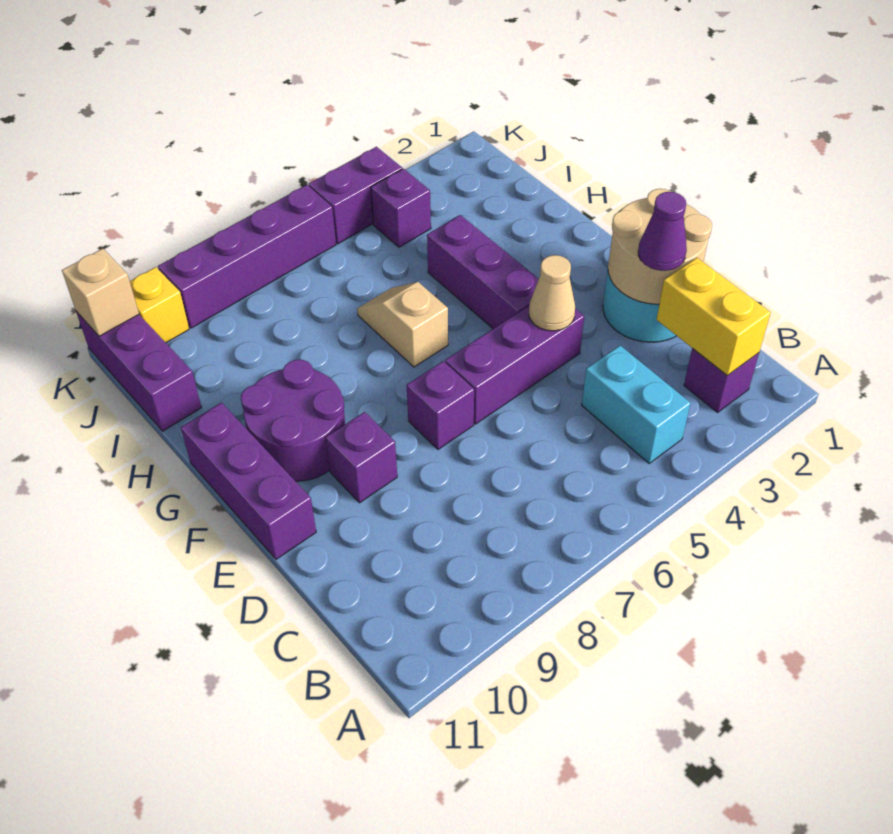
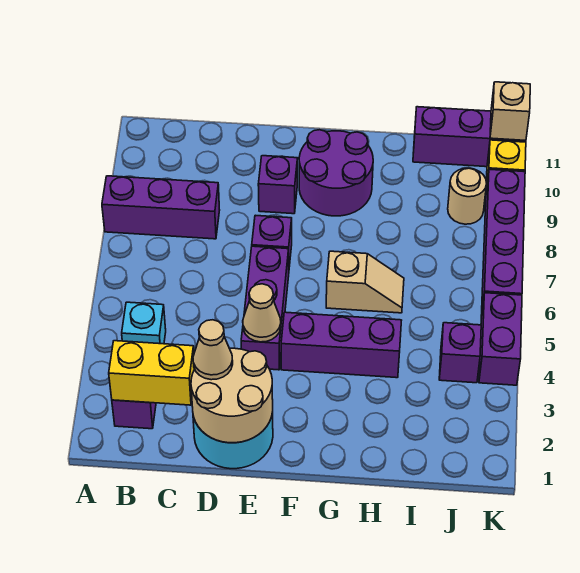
cyan brick B4:C4 level 1 -> cyan brick B4 level 1
purple cone D2 level 3 -> tan cone D2 level 3
purple brick E11:G11 level 1 -> purple brick A8:C8 level 1
none -> tan round brick J9 level 1

